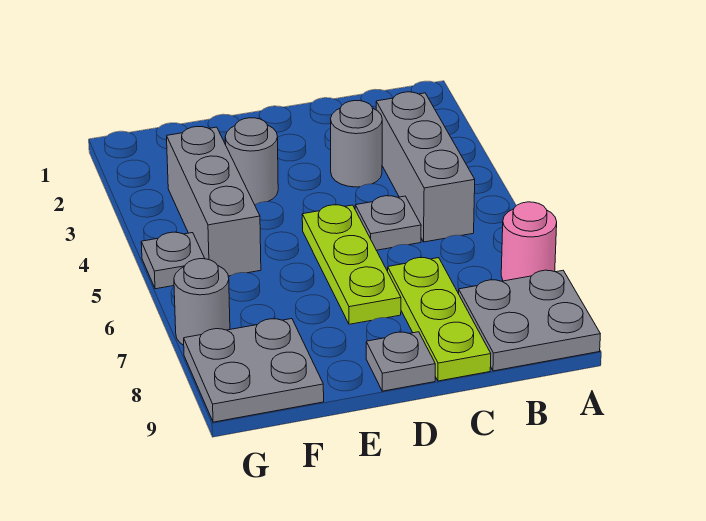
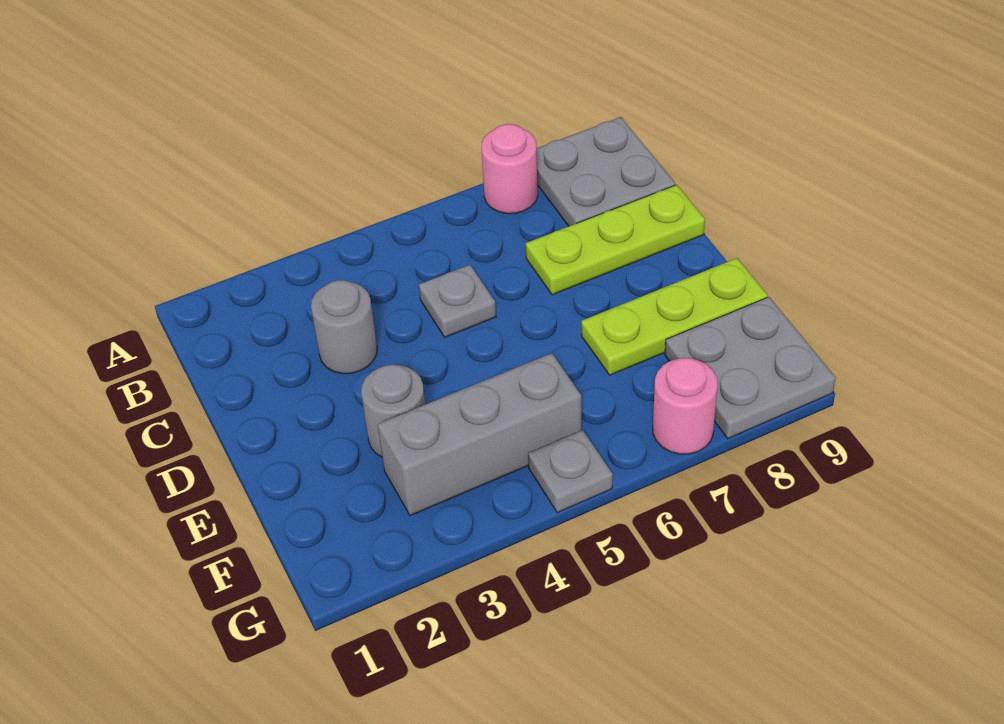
grey brick B3:B5 level 1 -> none
lime plate D5:D7 level 1 -> lime plate E7:E9 level 1
grey plate D9 level 1 -> none
grey round brick G7 level 1 -> pink round brick G7 level 1

